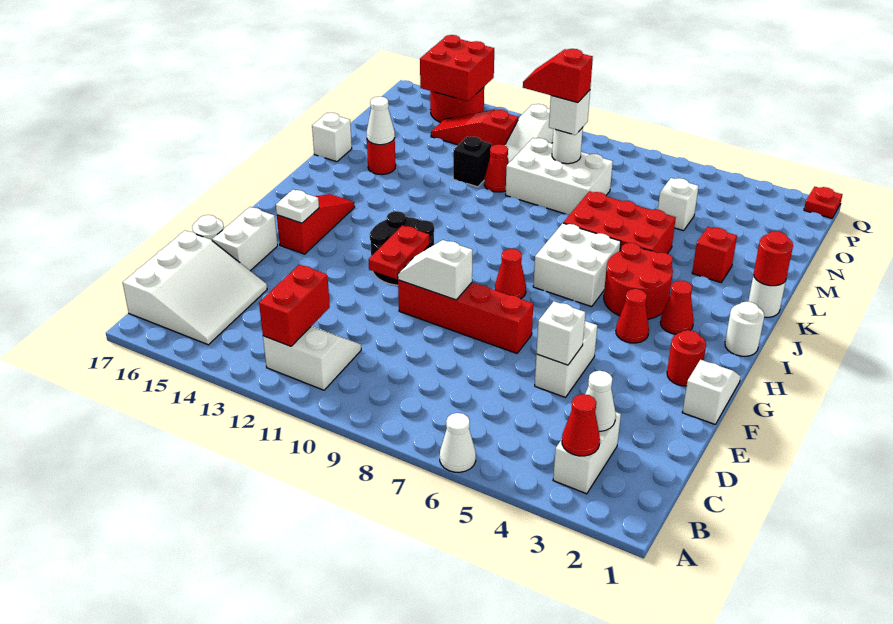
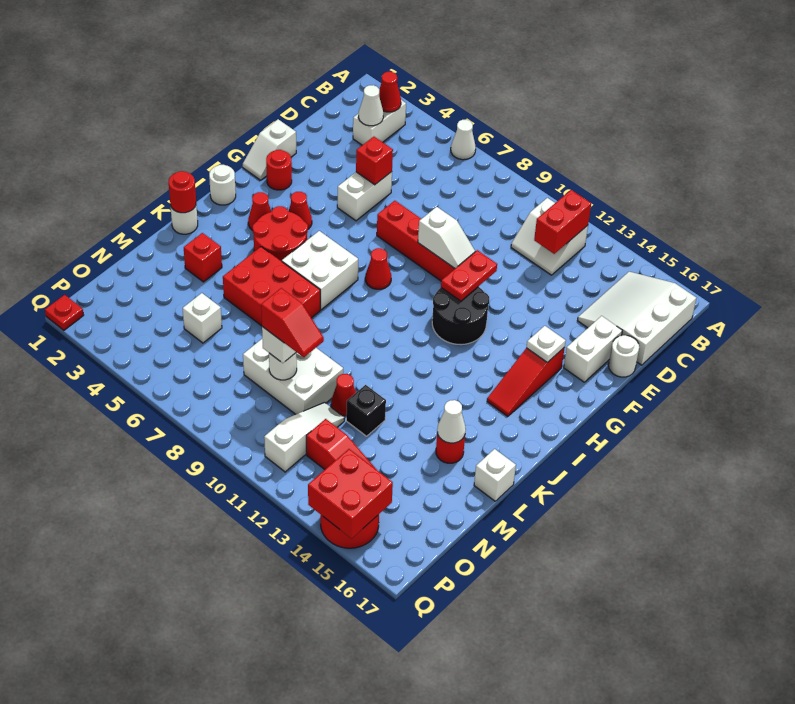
white brick E5 level 2 -> red brick E5 level 2

